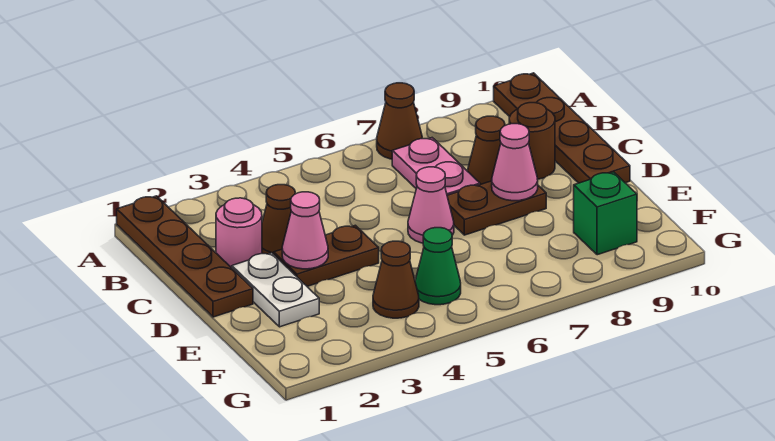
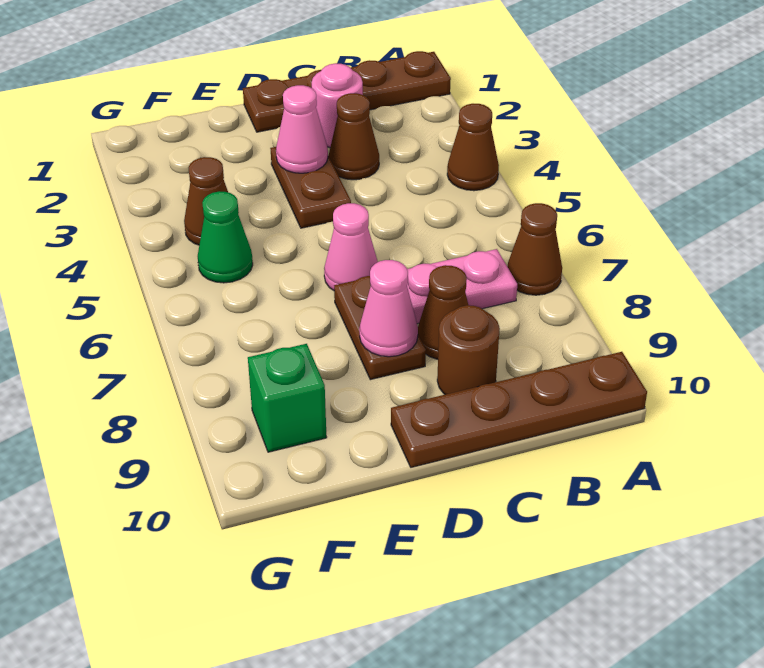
none -> brown cone A4 level 1
white plate D2:E2 level 1 -> none

